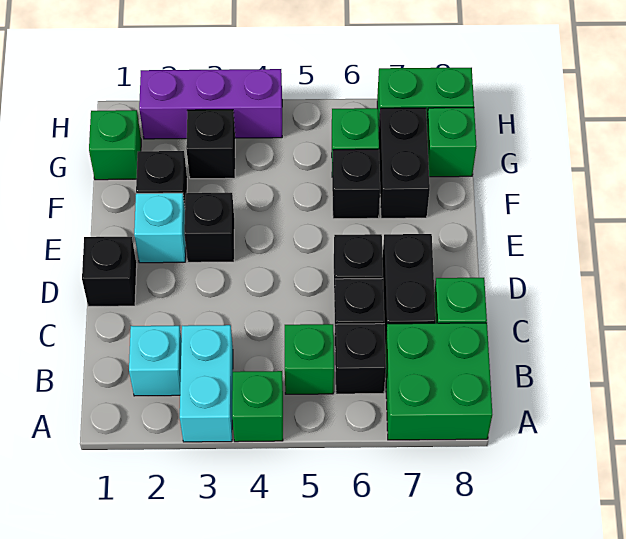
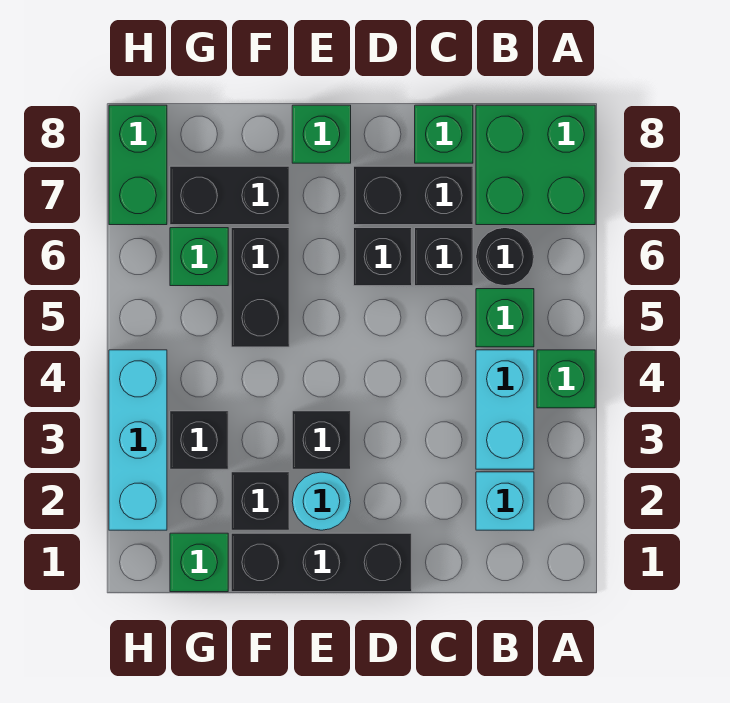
cyan brick A3:B3 level 1 -> cyan brick B3:B4 level 1
black brick B6 level 1 -> black round brick B6 level 1
black brick D1 level 1 -> black brick D1:F1 level 1
cyan brick E2 level 1 -> cyan round brick E2 level 1
black brick F6 level 1 -> black brick F5:F6 level 1
green brick G8 level 1 -> green brick E8 level 1
purple brick H2:H4 level 1 -> cyan brick H2:H4 level 1

